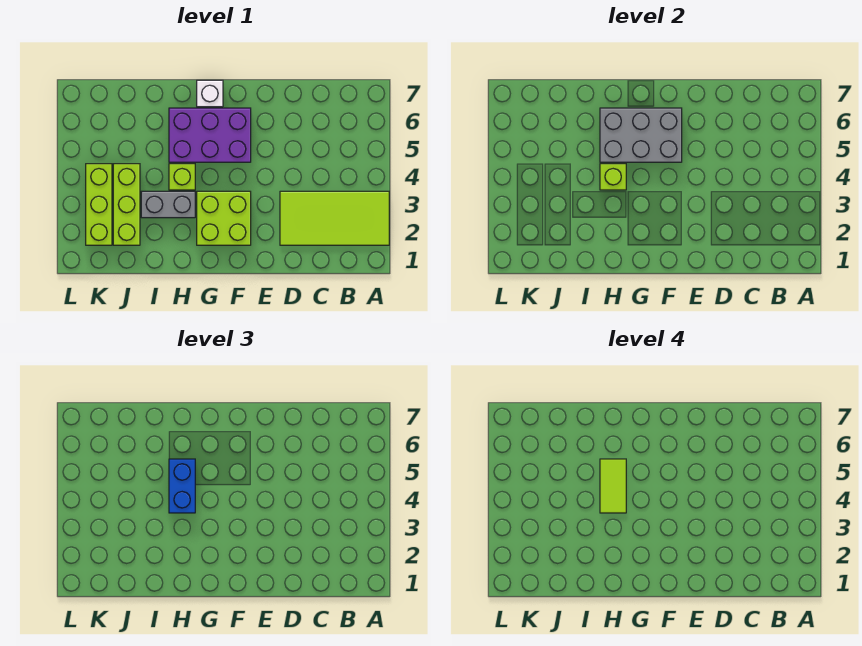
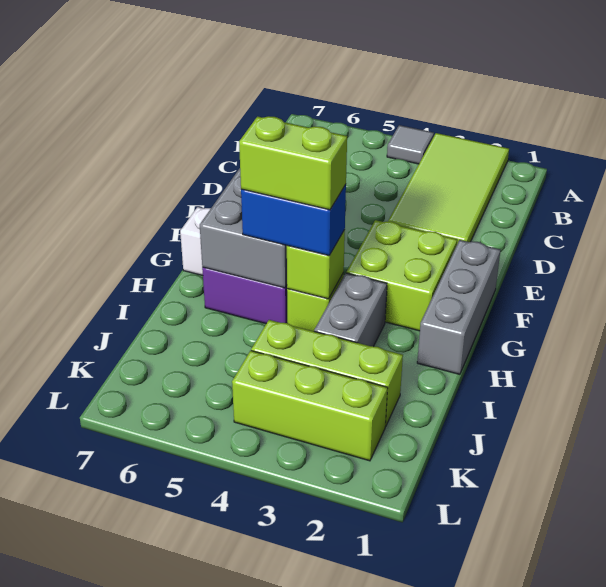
none -> grey tile A4 level 1
none -> grey brick F1:H1 level 1
lime tile H4:H5 level 4 -> lime brick H4:H5 level 4

